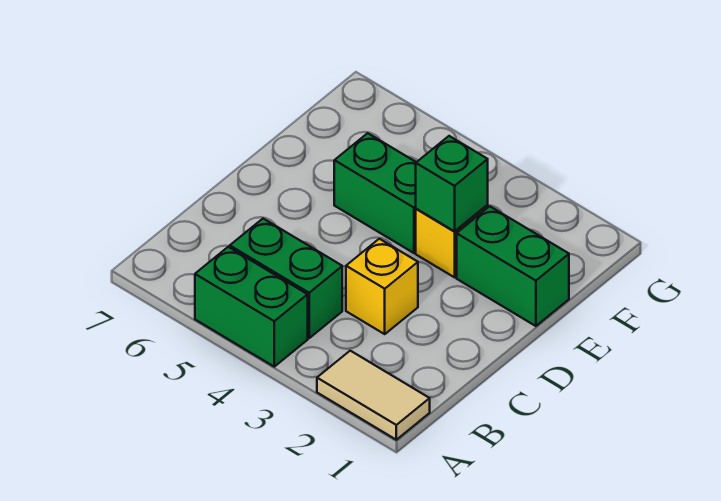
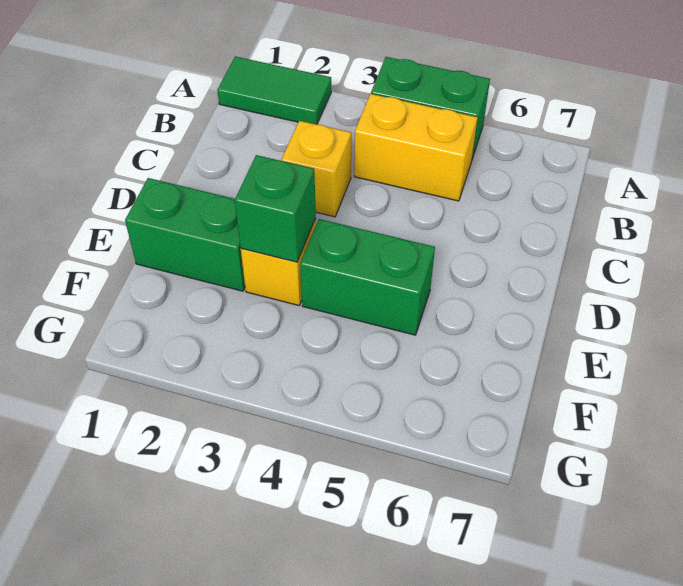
tan tile A1:A2 level 1 -> green tile A1:A2 level 1
green brick B4:B5 level 1 -> yellow brick B4:B5 level 1

